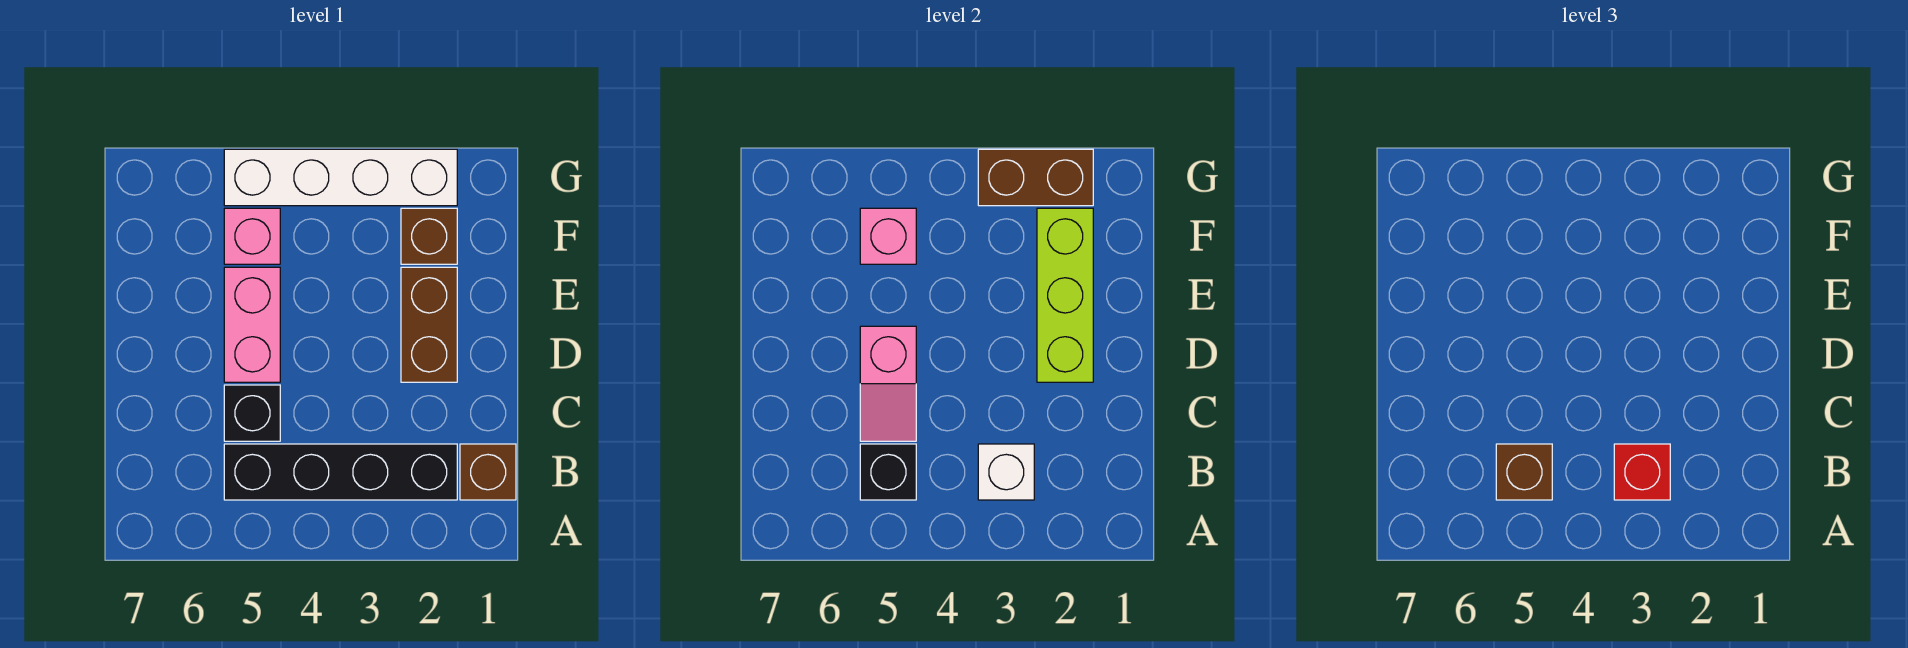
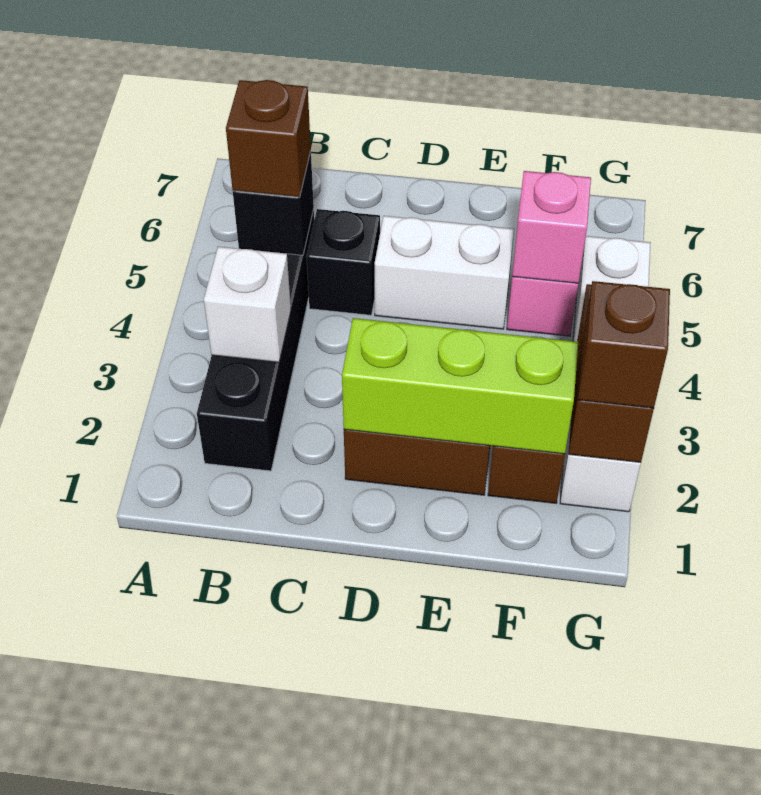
brown brick B1 level 1 -> brown brick G2 level 3
red brick B3 level 3 -> none
pink slope C5:D5 level 2 top D -> none
pink brick D5:E5 level 1 -> white brick D5:E5 level 1

